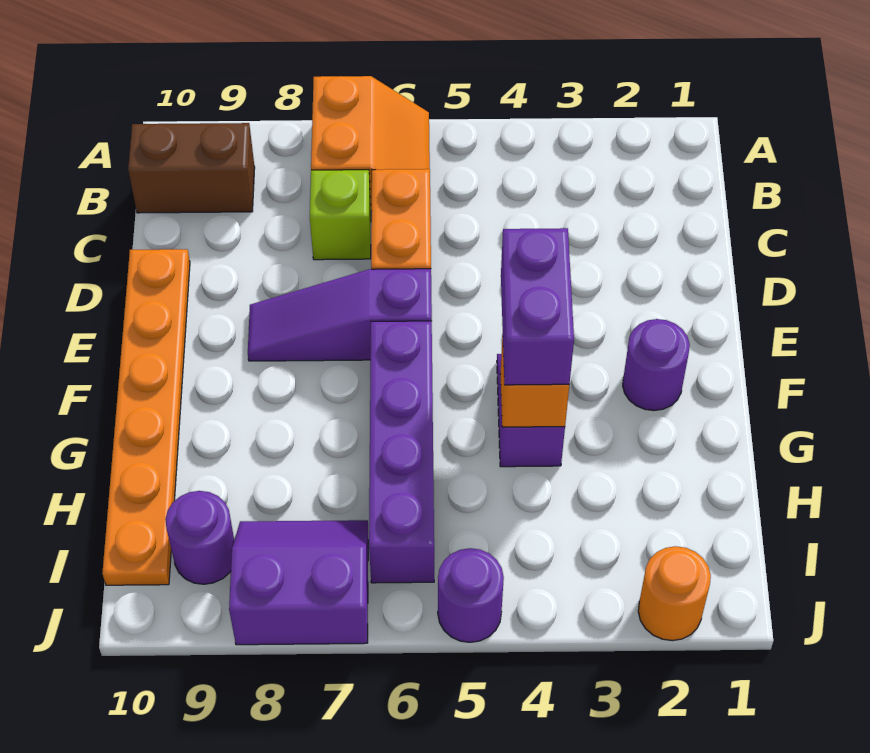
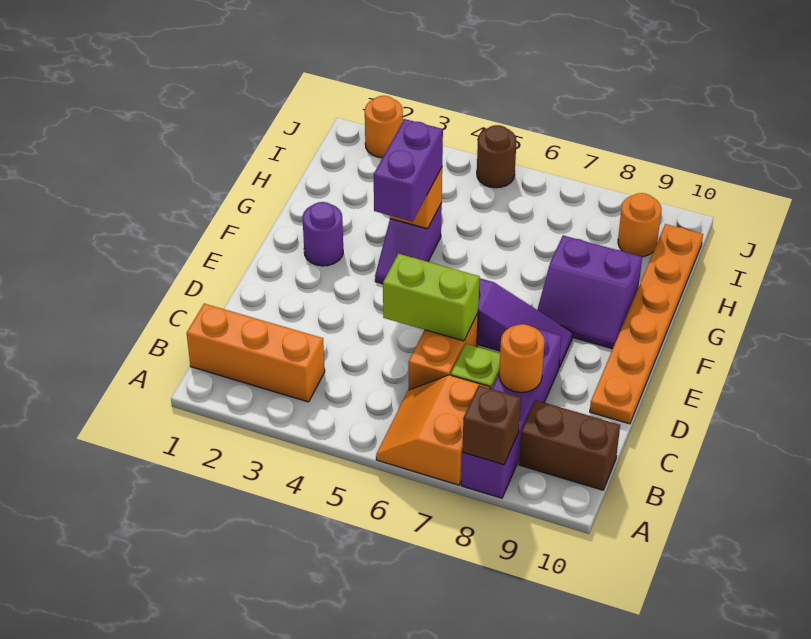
none -> brown brick A8 level 2
none -> orange brick B1:B3 level 1
none -> orange round brick C8 level 2
none -> lime brick D5:D6 level 2
purple brick F6:I6 level 1 -> purple brick A8:D8 level 1
purple slope I7:J8 level 1 top J -> purple slope F8:G9 level 1 top G
purple round brick I9 level 1 -> orange round brick I9 level 1
purple round brick J5 level 1 -> brown round brick J5 level 1

